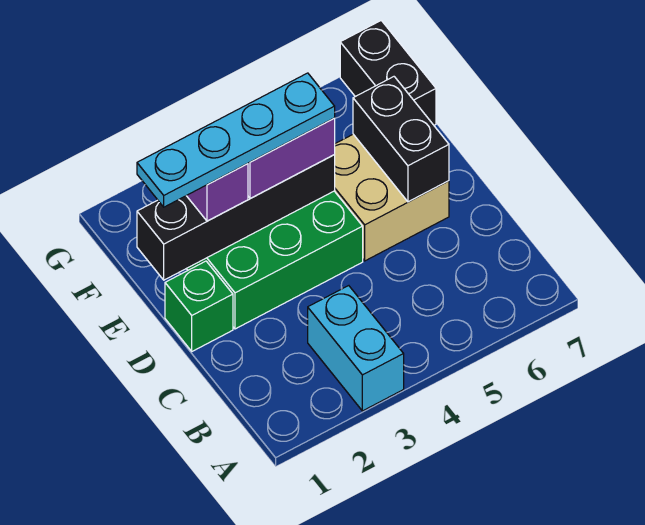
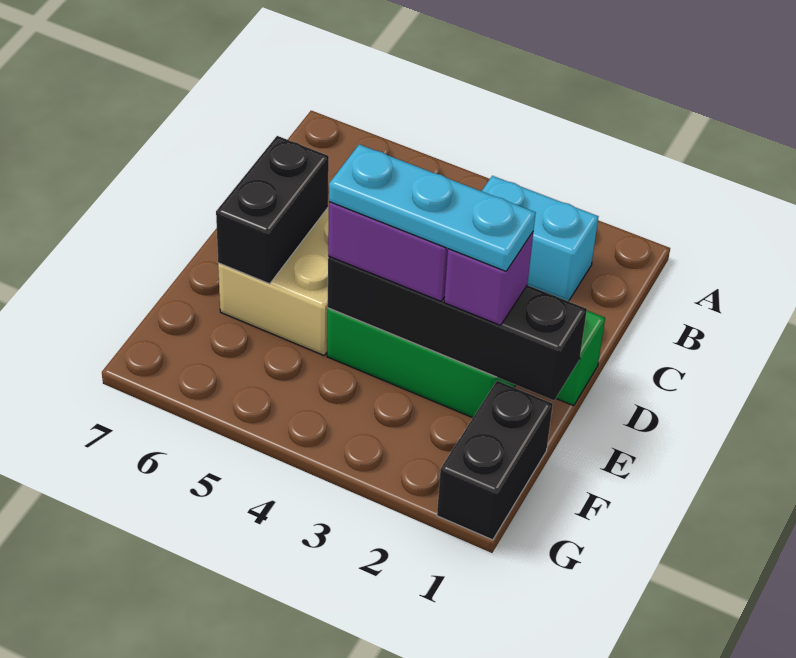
cyan brick A3:B3 level 1 -> cyan brick B2:B3 level 1
cyan plate E1:E4 level 4 -> cyan plate E2:E4 level 4
black brick F7:G7 level 1 -> black brick F1:G1 level 1

